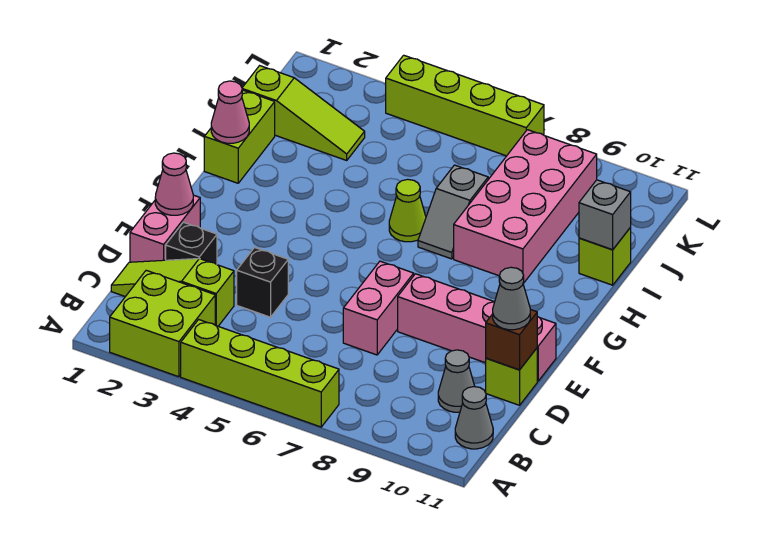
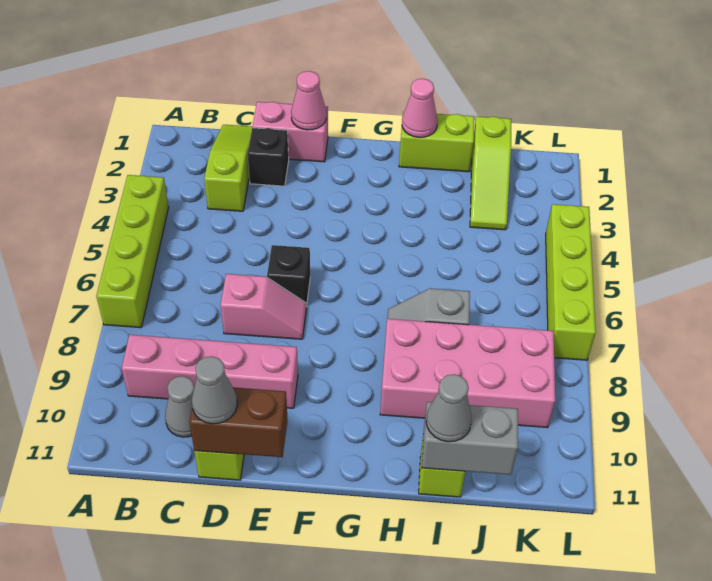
lime brick A2:B3 level 1 -> none
grey cone B11 level 1 -> grey cone I11 level 3
black brick D4 level 1 -> black brick E6 level 1
pink brick D7:E7 level 1 -> pink slope D7:E7 level 1 top D
brown brick D11 level 2 -> brown brick D11:E11 level 2
pink brick E8:E11 level 1 -> pink brick B9:E9 level 1
lime cone H6 level 1 -> none
grey brick I11 level 2 -> grey brick I11:J11 level 2

